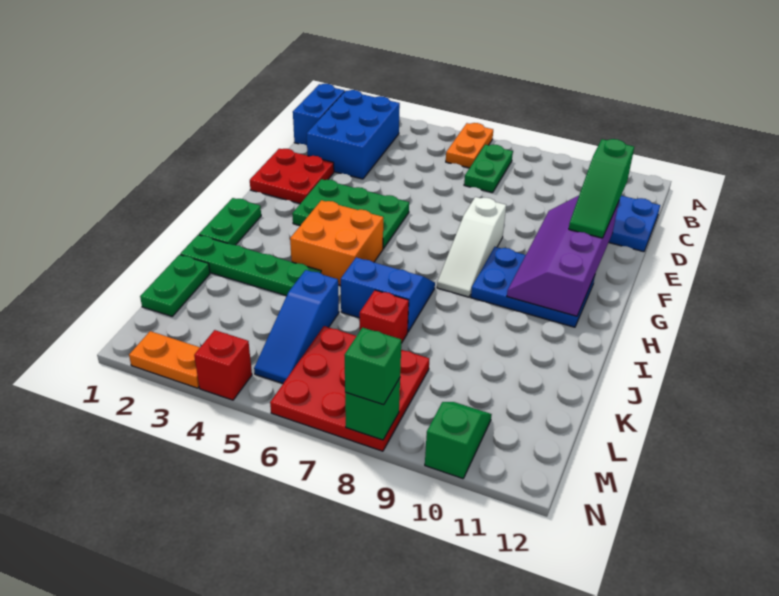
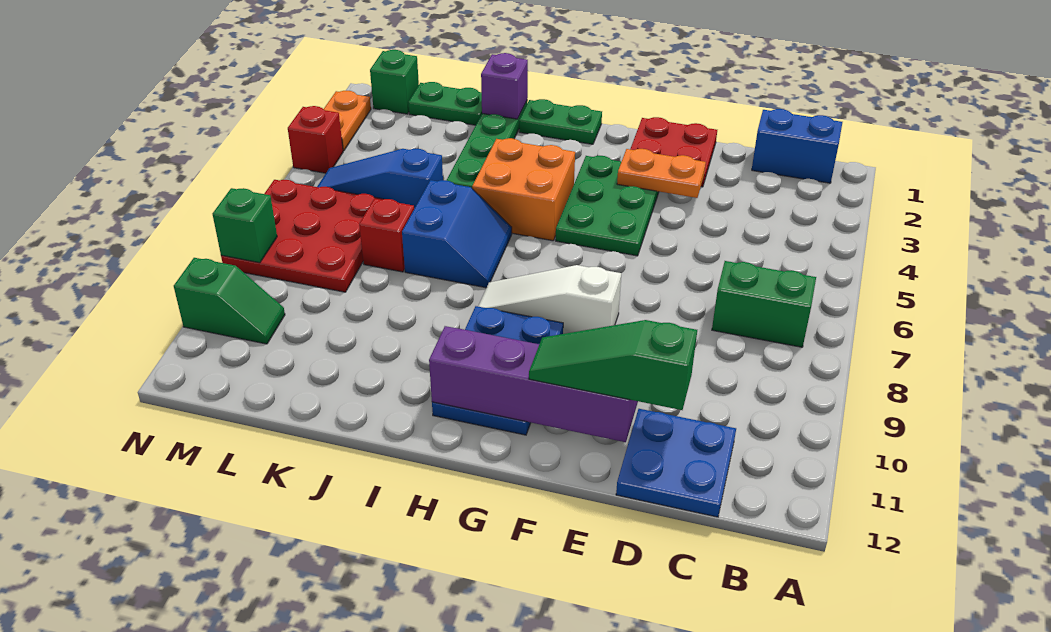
orange plate A6:B6 level 1 -> orange plate E3:F3 level 2
blue brick B2:D3 level 1 -> none
green plate B7:C7 level 1 -> green brick B7:C7 level 1
none -> purple brick J1 level 2
green brick N8 level 3 -> green brick M1 level 1

